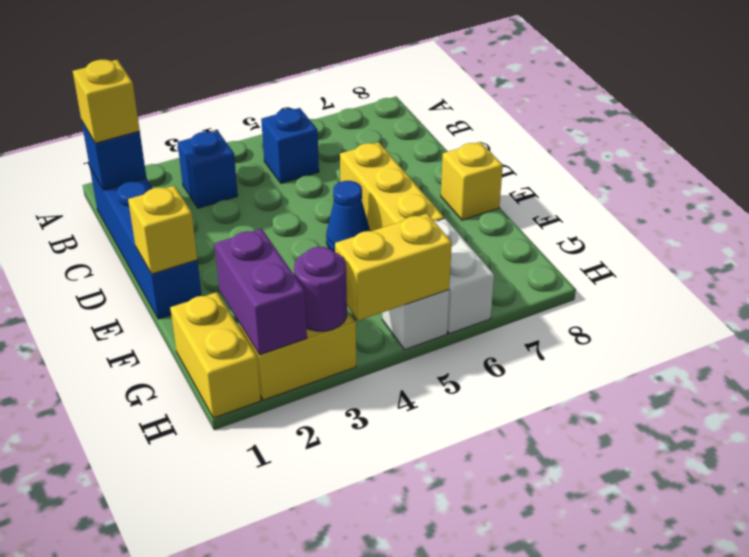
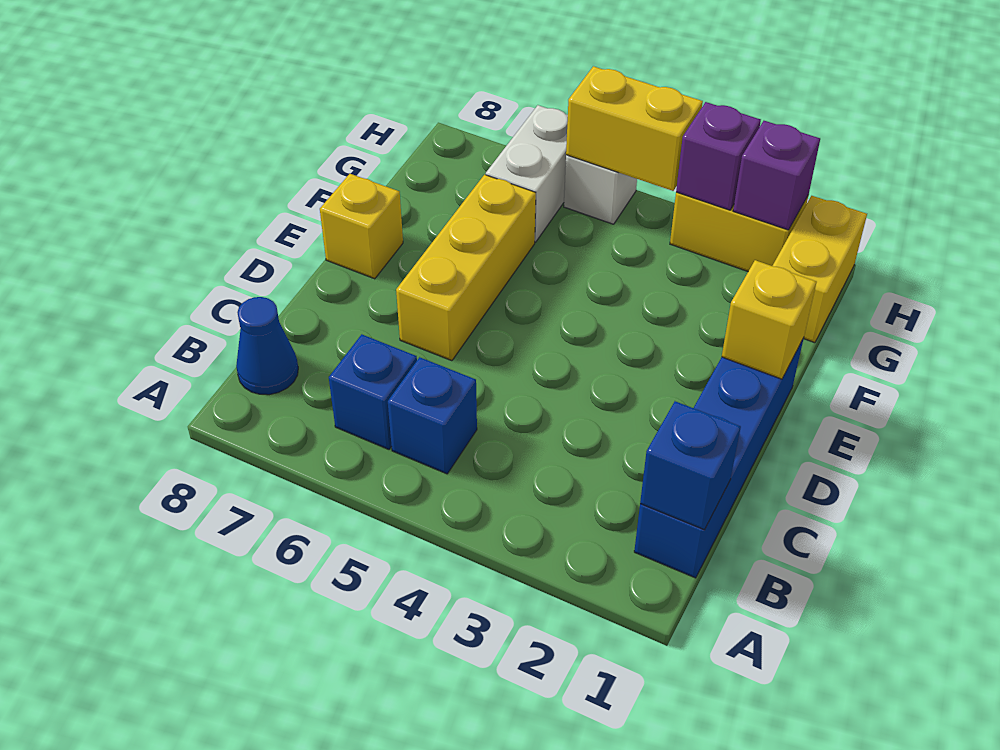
yellow brick B1 level 3 -> none
blue brick B3 level 1 -> blue brick B6 level 1
blue cone E5 level 1 -> blue cone B8 level 1
purple brick G2:H2 level 2 -> purple brick H2 level 2
purple round brick H3 level 2 -> purple brick H3 level 2

